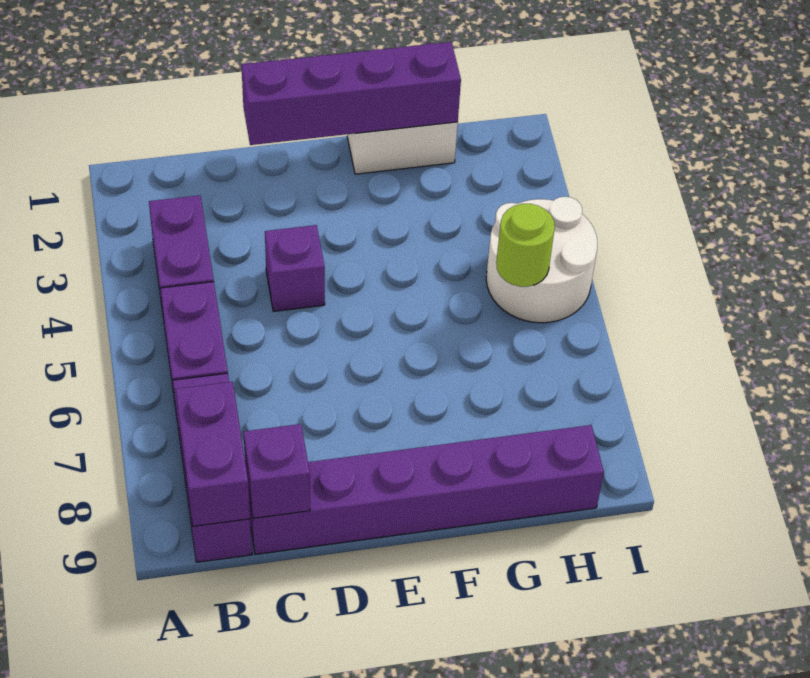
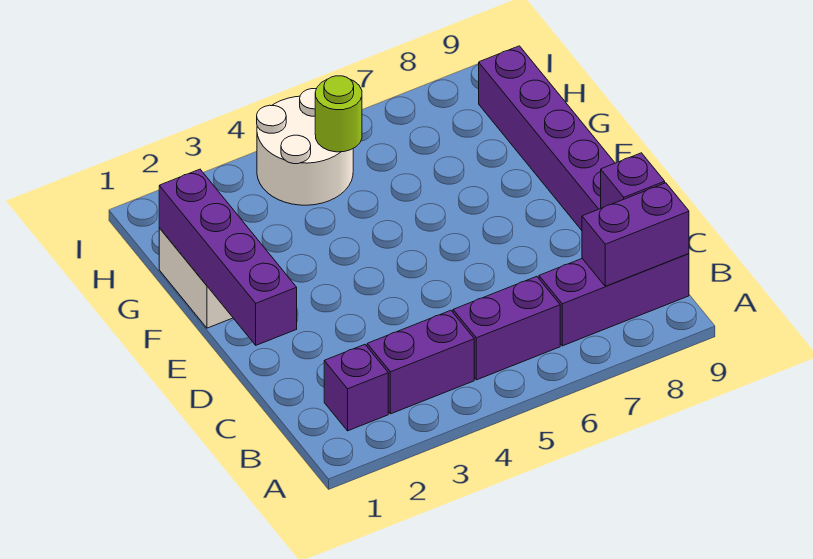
purple brick D4 level 1 -> purple brick B2 level 1

